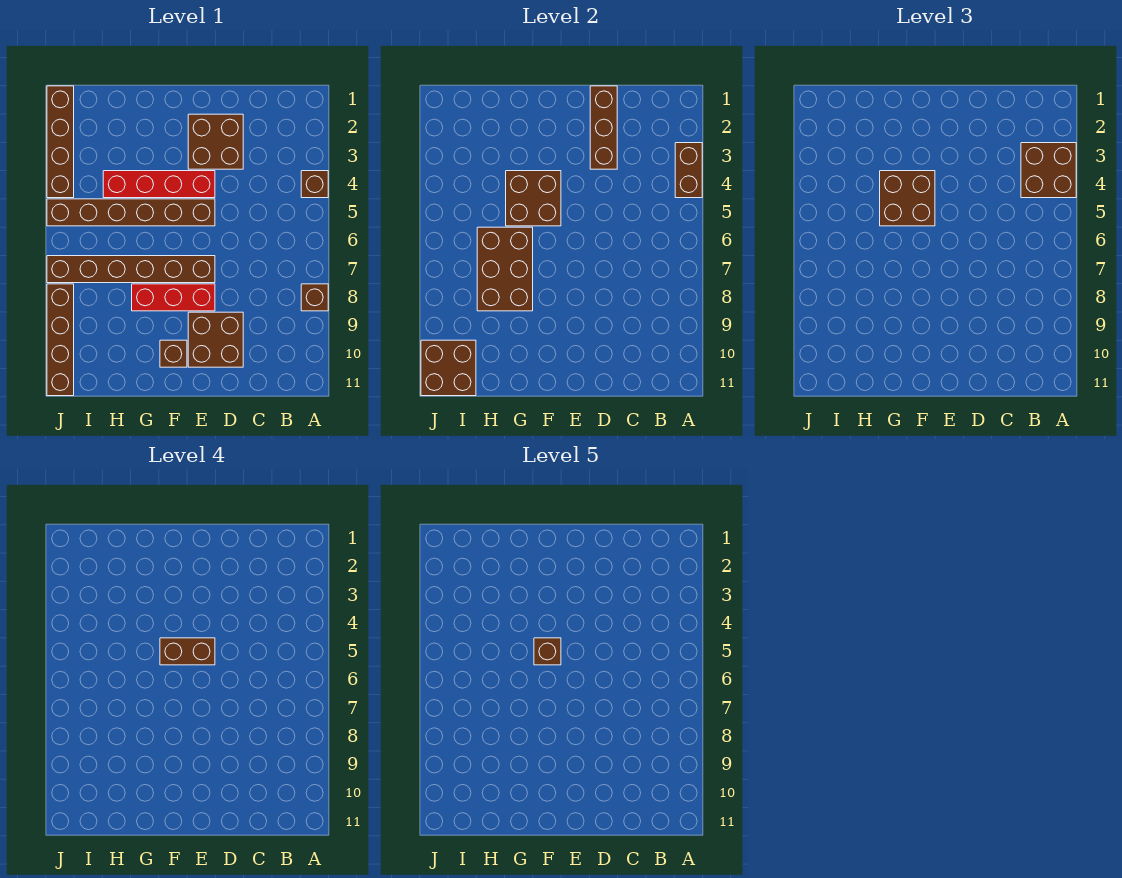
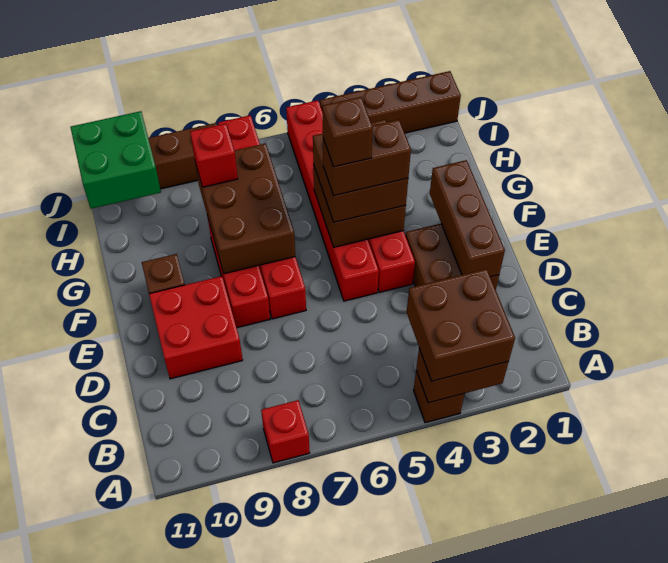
brown brick A8 level 1 -> red brick A8 level 1
brown brick D1:D3 level 2 -> brown brick D2:F2 level 2
brown brick D9:E10 level 1 -> red brick D9:E10 level 1
brown brick E5:J5 level 1 -> red brick E5:J5 level 1
brown brick E5:F5 level 4 -> brown brick F4:F5 level 4
brown brick E7:J7 level 1 -> red brick E7:J7 level 1
brown brick G6:H8 level 2 -> brown brick F7:H8 level 2
none -> red brick H8 level 3
brown brick I10:J11 level 2 -> green brick I10:J11 level 2

